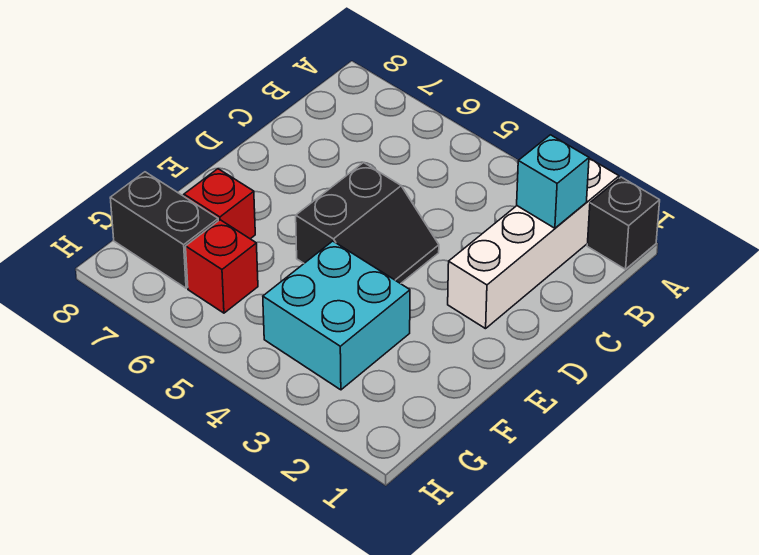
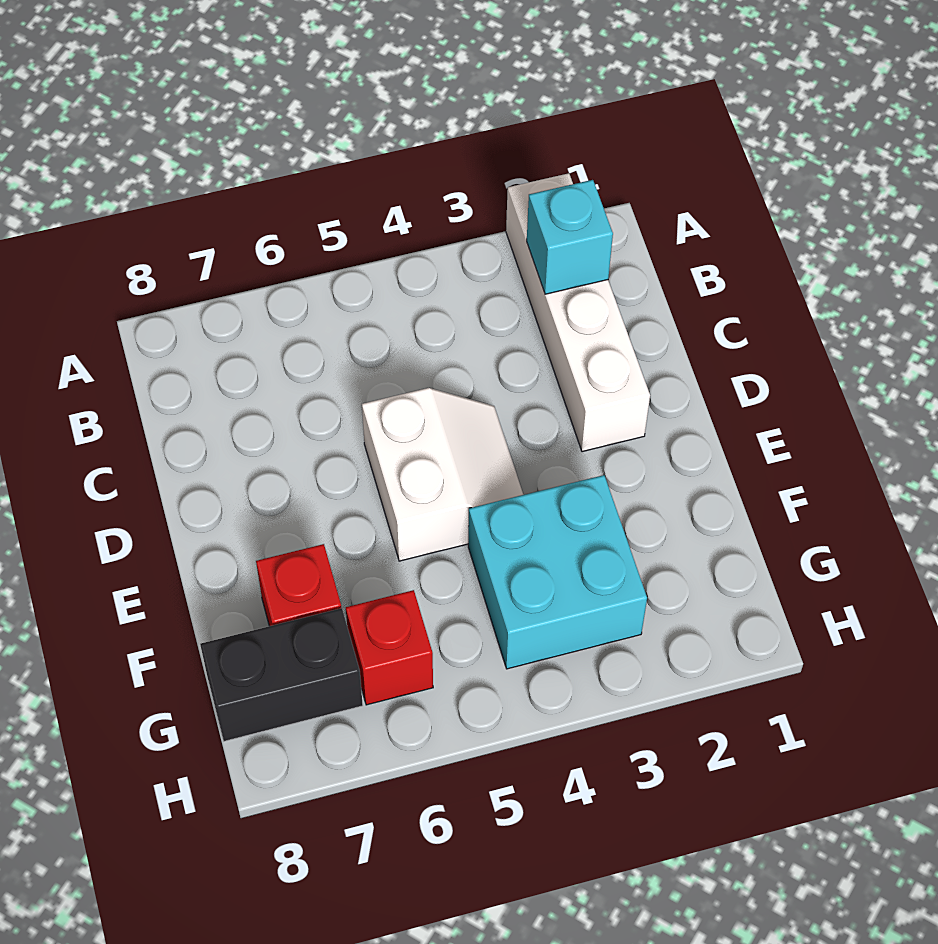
black brick A1 level 1 -> none
black slope D4:E5 level 1 top 5 -> white slope D4:E5 level 1 top 5

